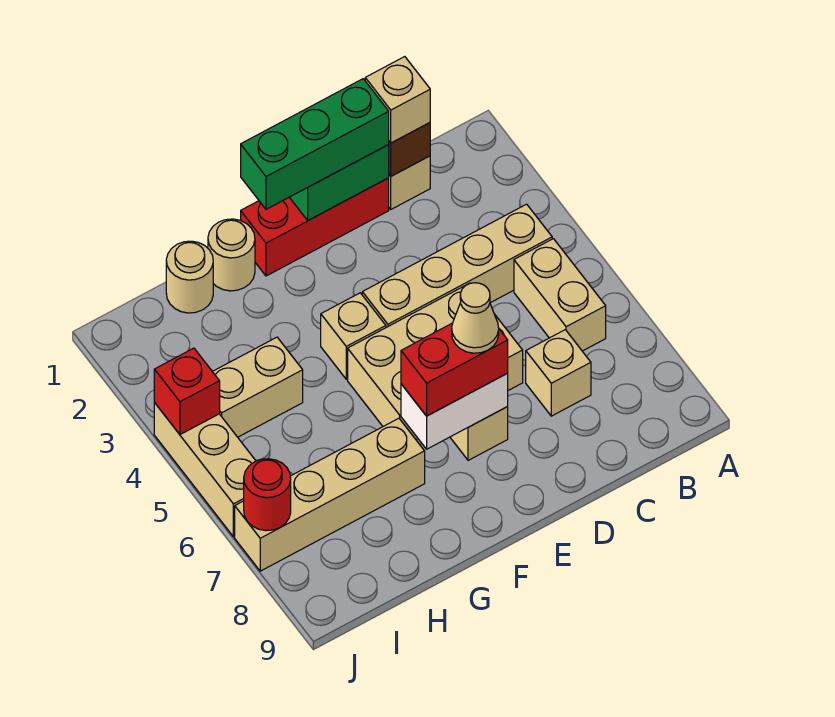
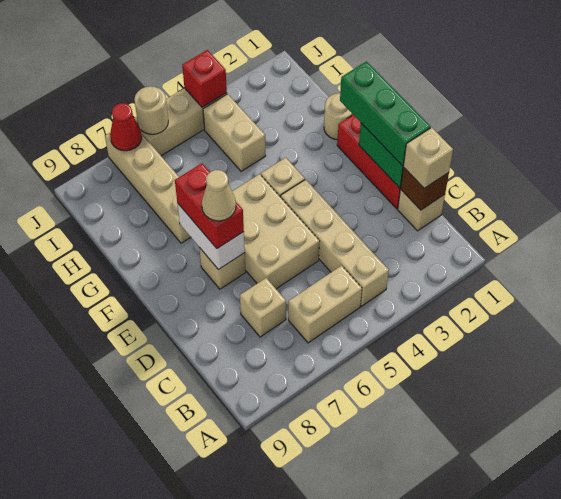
tan round brick H1 level 1 -> tan round brick J6 level 2
red round brick J7 level 2 -> red cone J7 level 2

